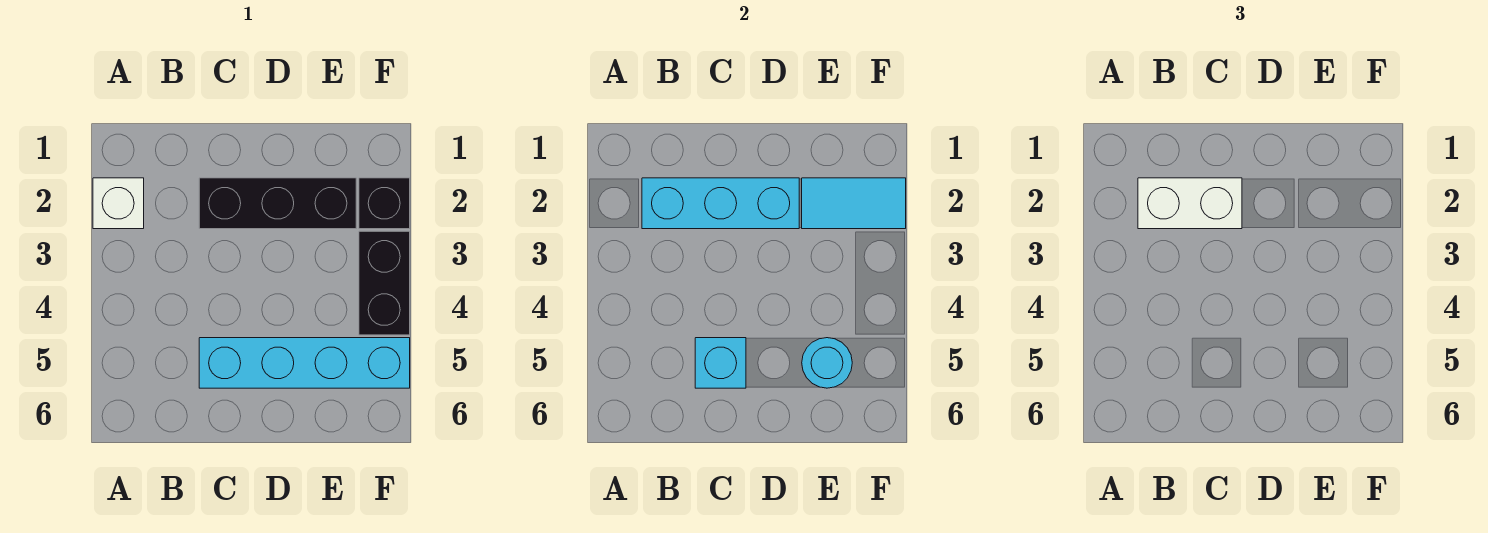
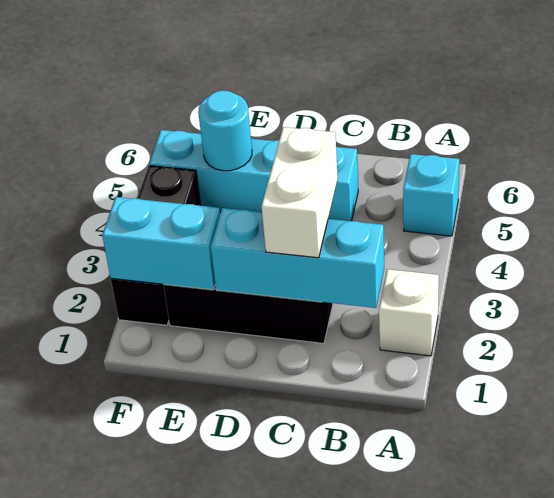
white brick B2:C2 level 3 -> white brick C2:C3 level 3
cyan brick C5 level 2 -> cyan brick A5 level 1
cyan tile E2:F2 level 2 -> cyan brick E2:F2 level 2

